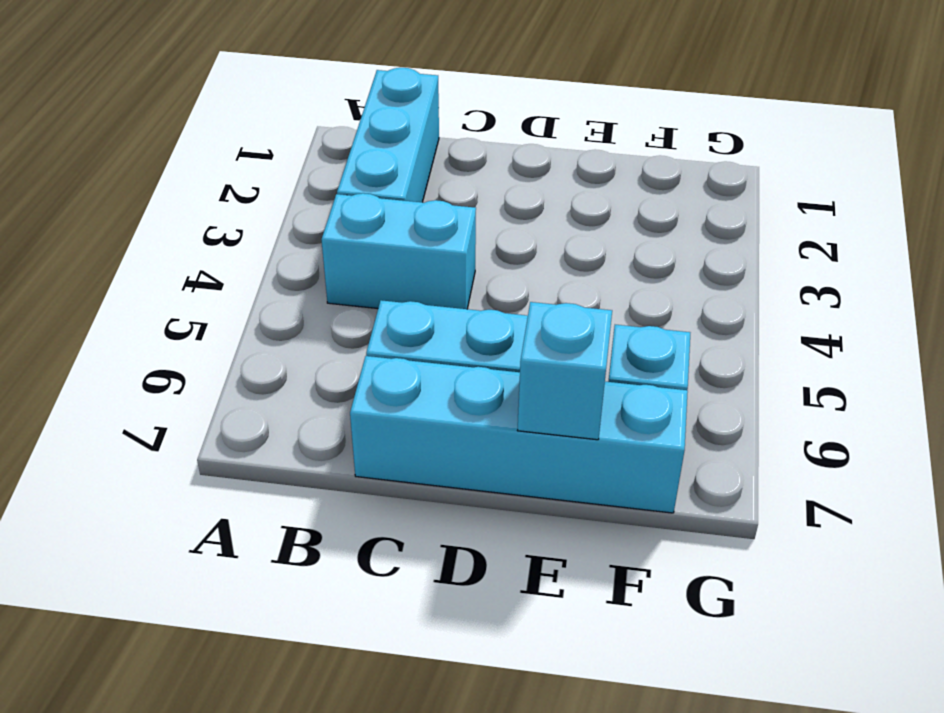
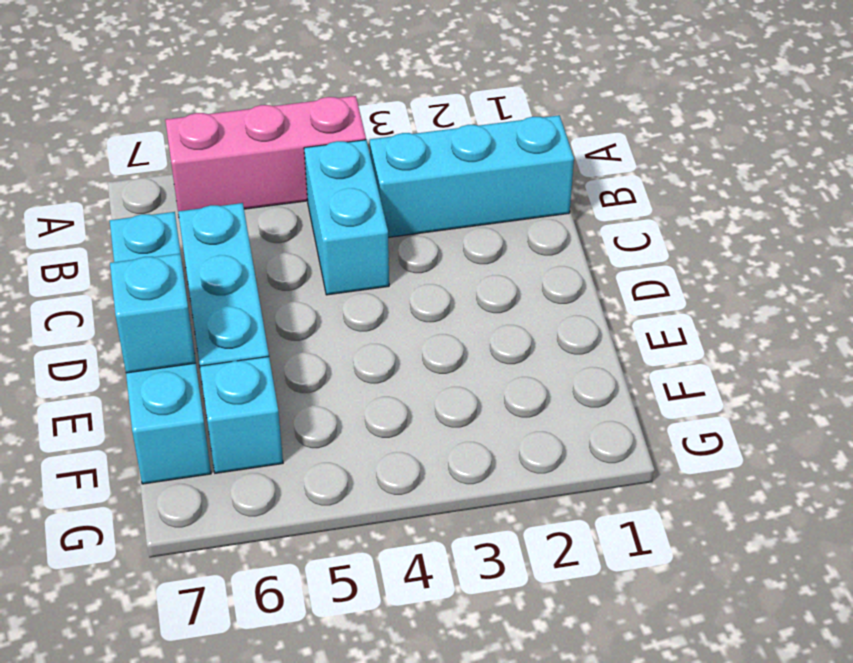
none -> pink brick A4:A6 level 1

